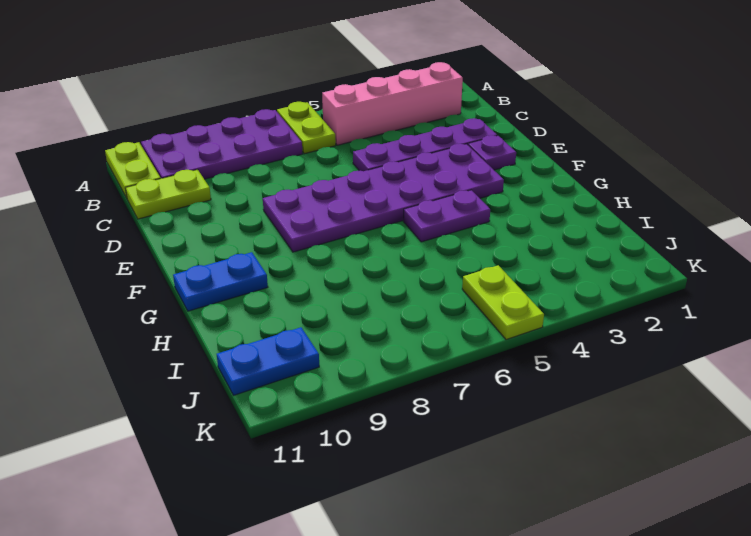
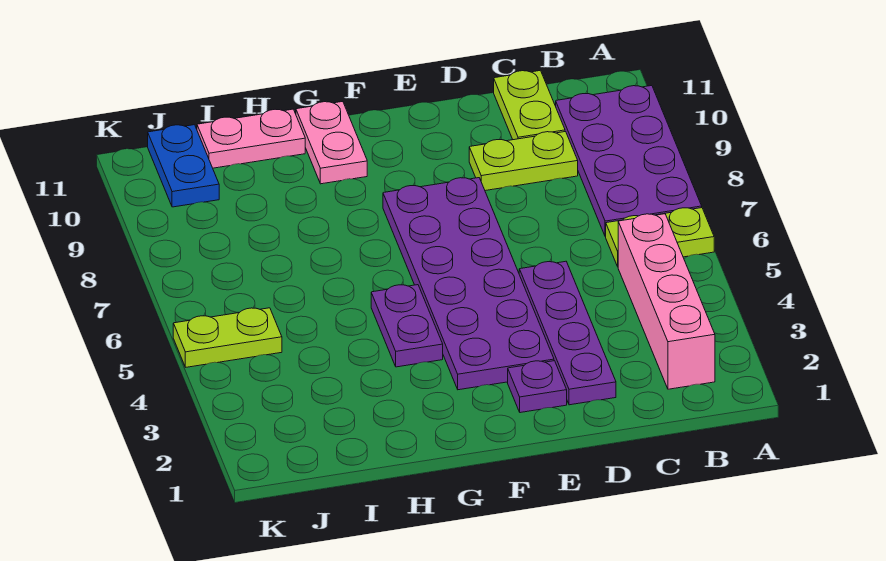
lime plate A11:B11 level 1 -> lime plate C9:D9 level 1
blue plate G10:G11 level 1 -> pink plate G10:G11 level 1
none -> pink plate H11:I11 level 1

